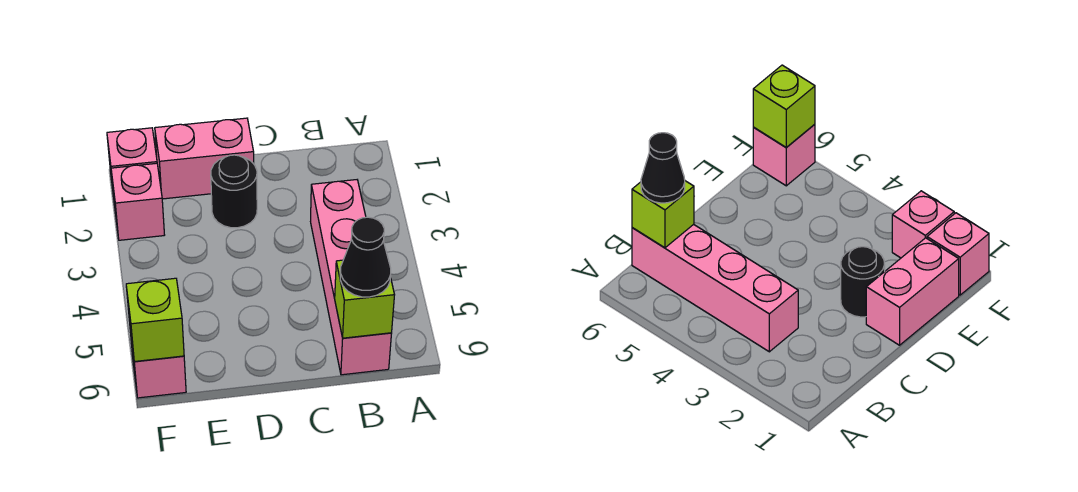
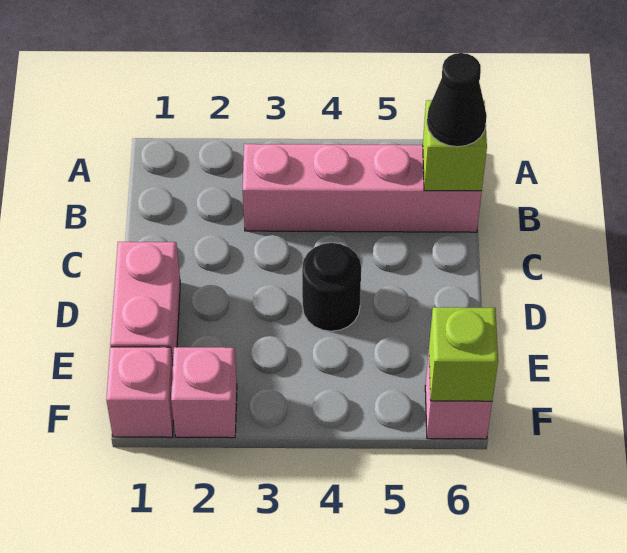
black round brick D2 level 1 -> black round brick D4 level 1

